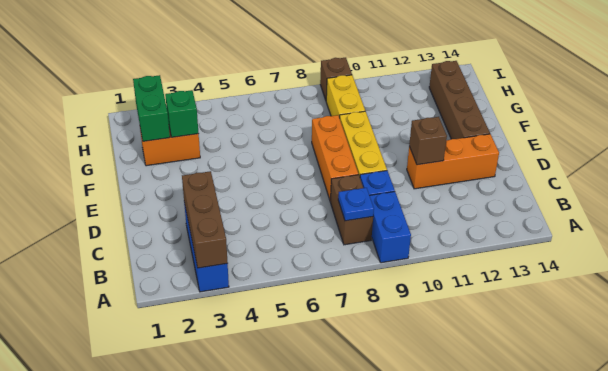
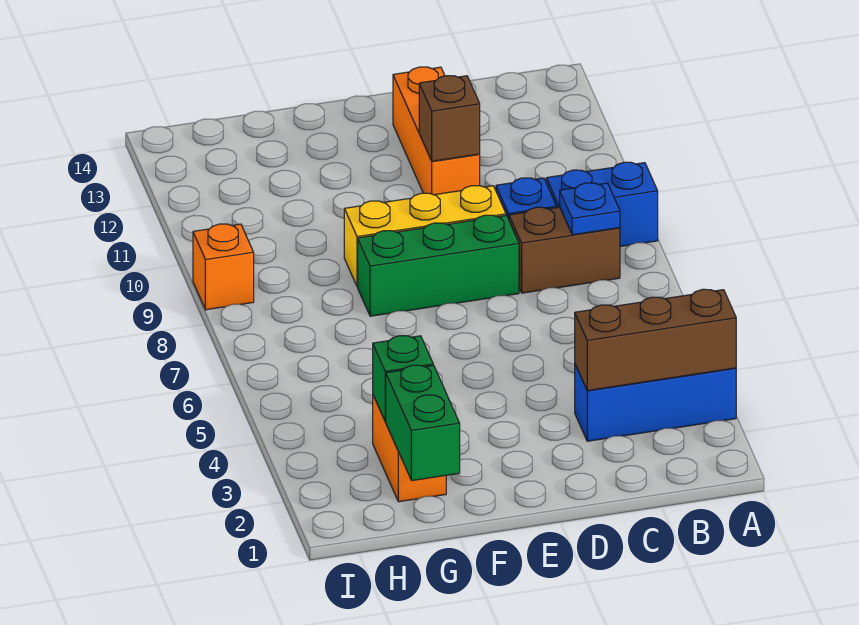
orange brick D8:F8 level 1 -> green brick D8:F8 level 1
brown brick E13:H13 level 1 -> none
green brick G2:H2 level 2 -> green brick G1:G2 level 2
yellow brick G9:H9 level 1 -> none
brown brick I9 level 1 -> orange brick I9 level 1

